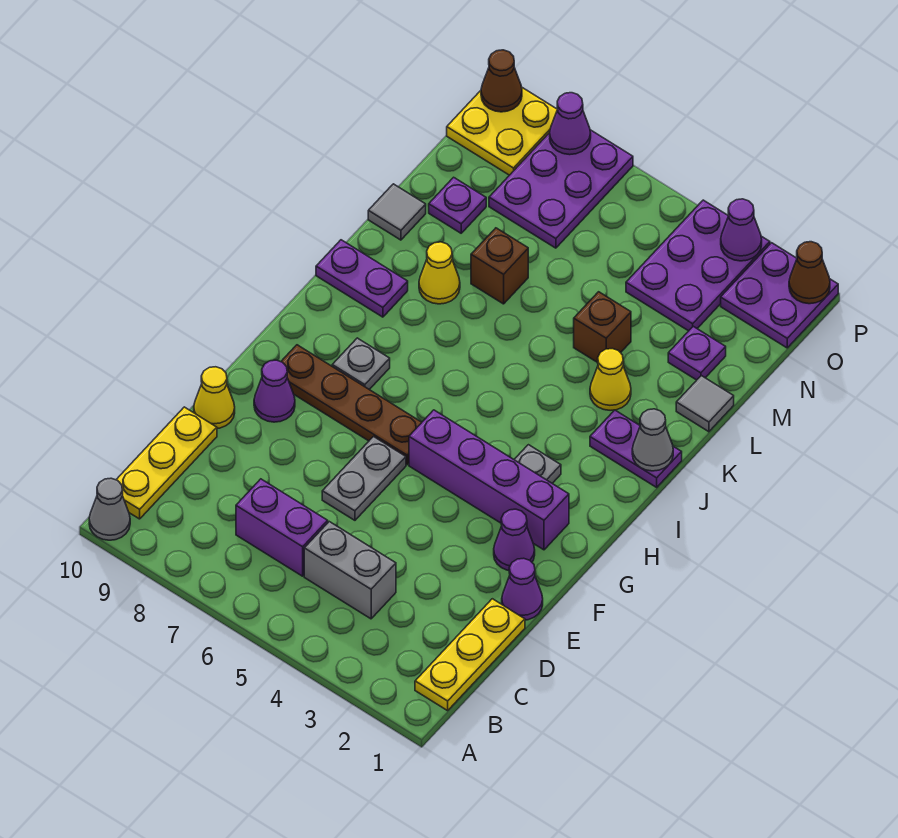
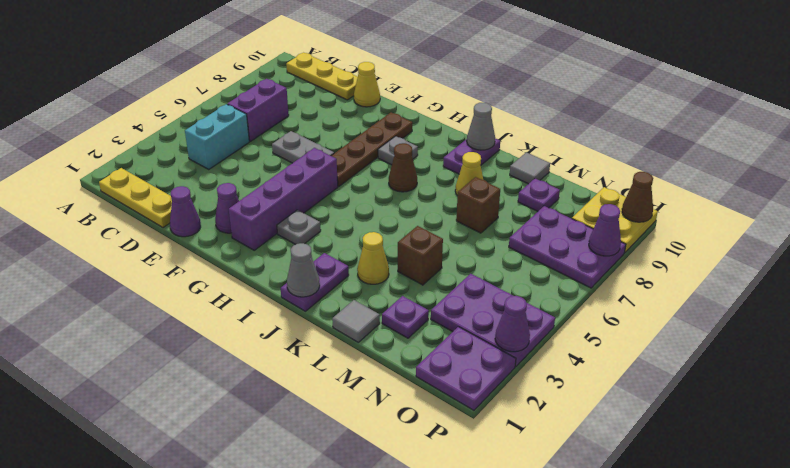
grey cone A10 level 1 -> grey cone J10 level 2
grey brick C4:C5 level 1 -> cyan brick C4:C5 level 1
purple cone F9 level 1 -> none
brown cone P1 level 2 -> brown cone I7 level 1

